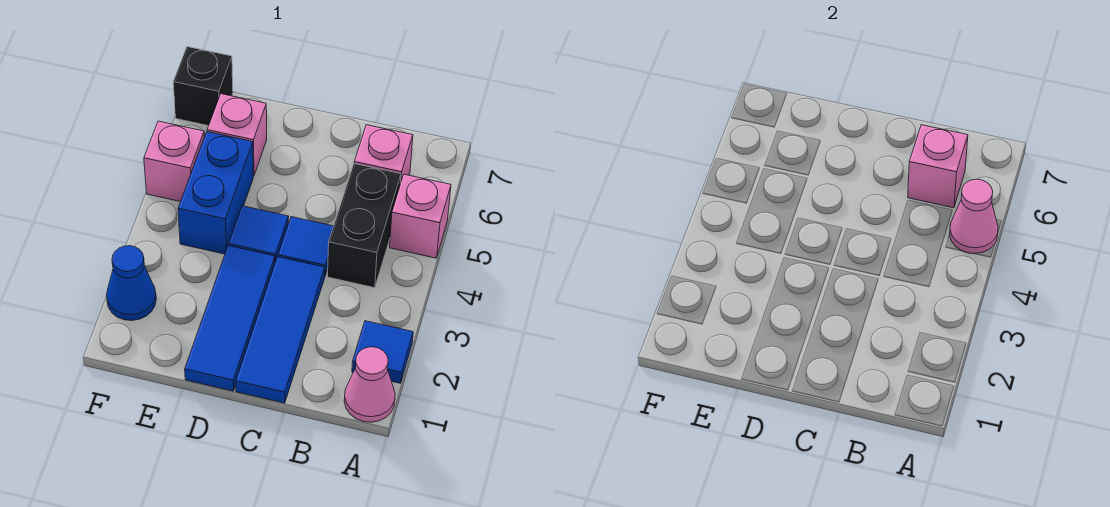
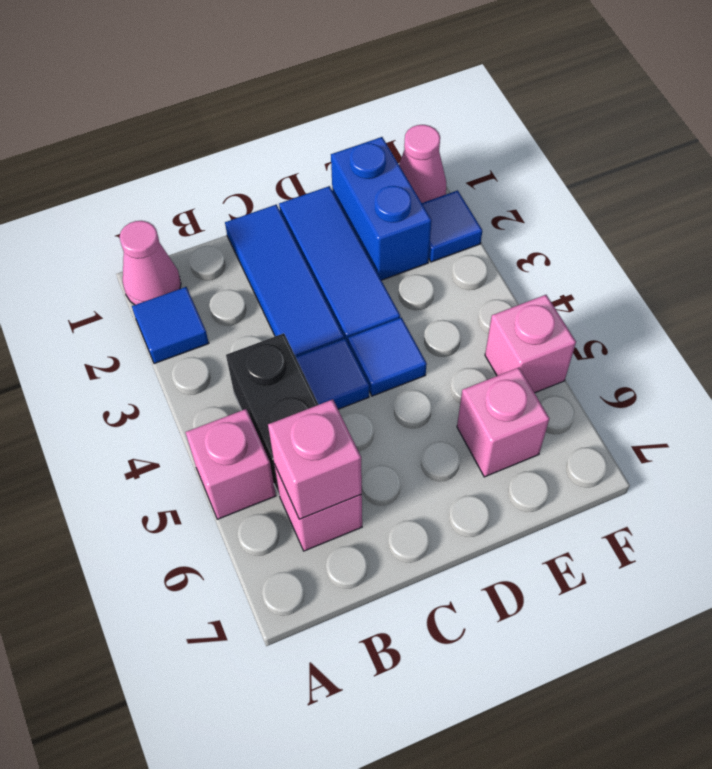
pink cone A5 level 2 -> pink cone F1 level 1
blue brick E4:E5 level 1 -> blue brick E1:E2 level 1
blue cone F2 level 1 -> blue tile F2 level 1
black brick F7 level 1 -> none

